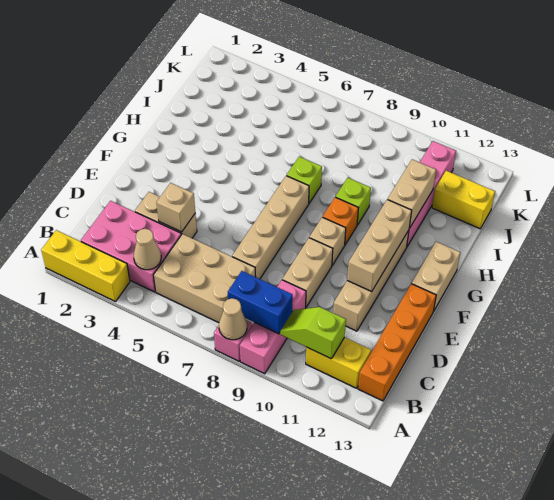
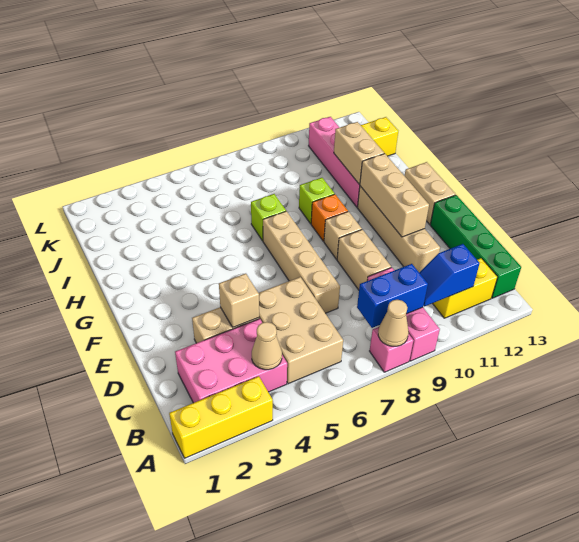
tan brick B5:C7 level 1 -> tan brick B5:D6 level 1
lime slope B10:B11 level 2 top 11 -> blue slope B10:B11 level 2 top 11
orange brick B13:E13 level 1 -> green brick B13:E13 level 1

